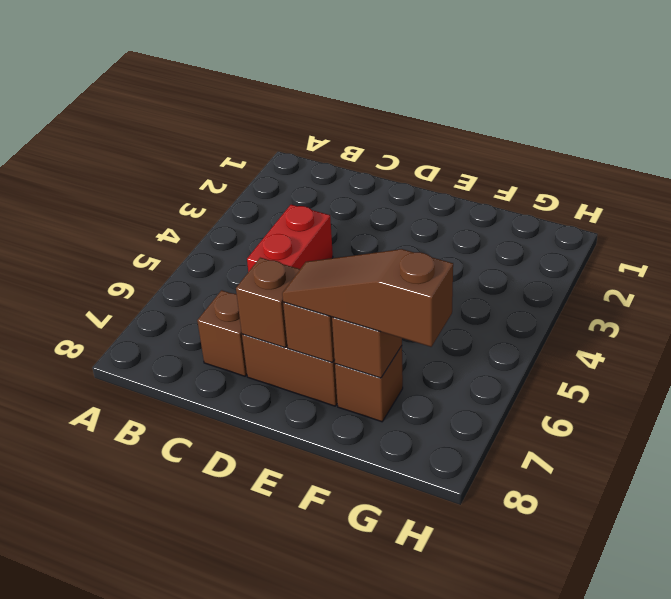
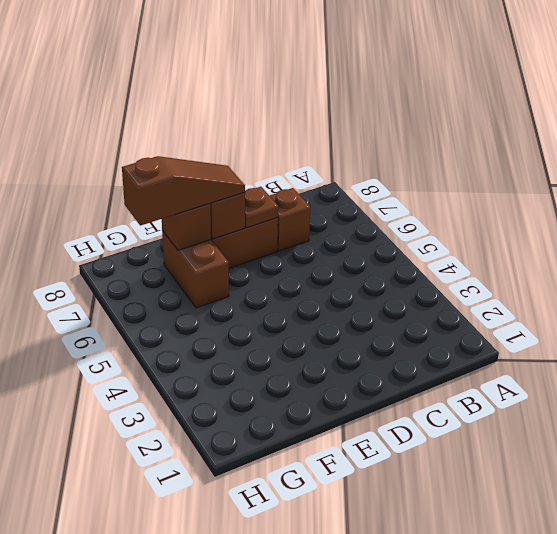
red brick C4:C5 level 1 -> none
brown brick D7 level 2 -> brown plate D7 level 2
brown brick F7 level 1 -> brown brick F6:F7 level 1

